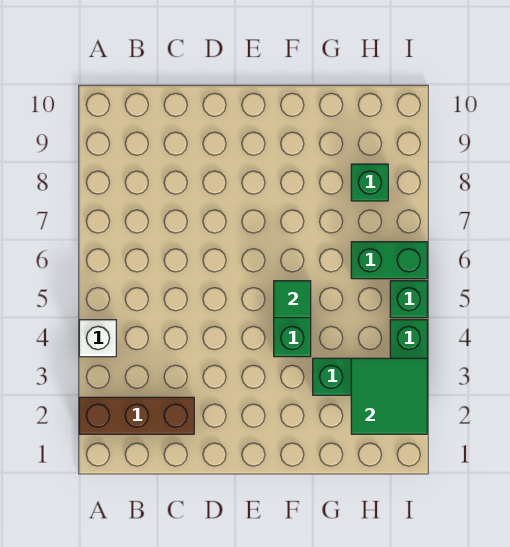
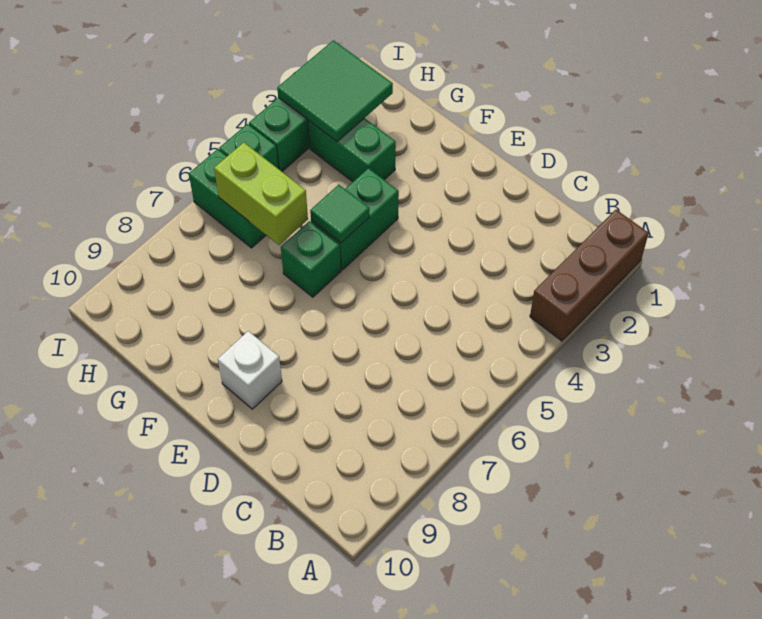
brown brick A2:C2 level 1 -> brown brick A1:A3 level 1
white brick A4 level 1 -> white brick E9 level 1
none -> lime brick G6:H6 level 2
green brick H8 level 1 -> green brick F6 level 1

